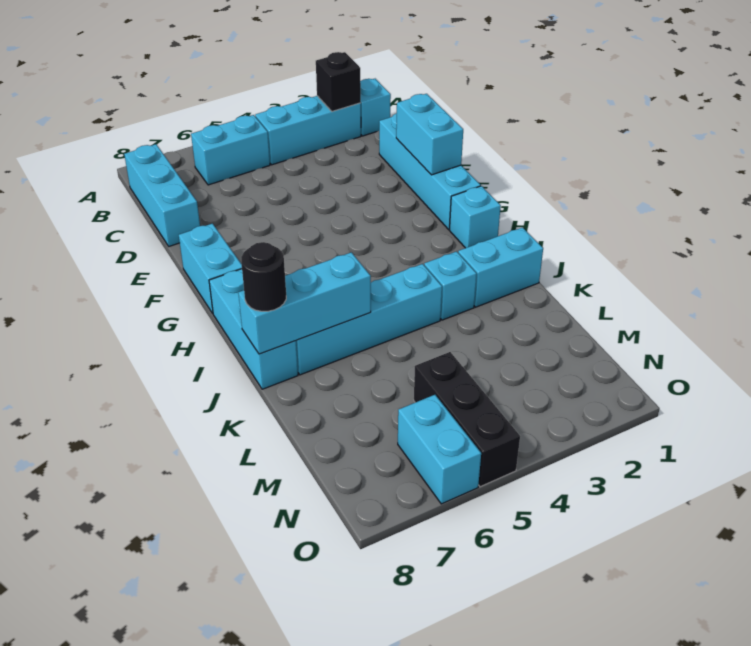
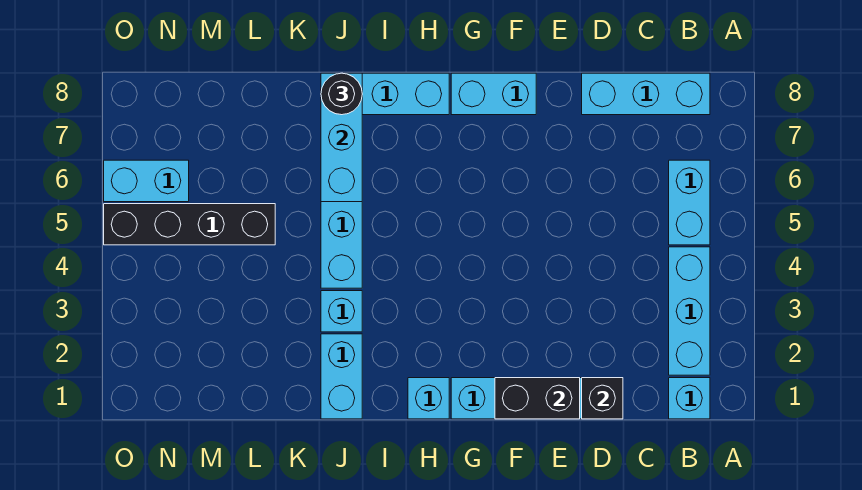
black brick B2 level 2 -> black brick D1 level 2
cyan brick E1:F1 level 2 -> black brick E1:F1 level 2
black brick M5:O5 level 1 -> black brick L5:O5 level 1

